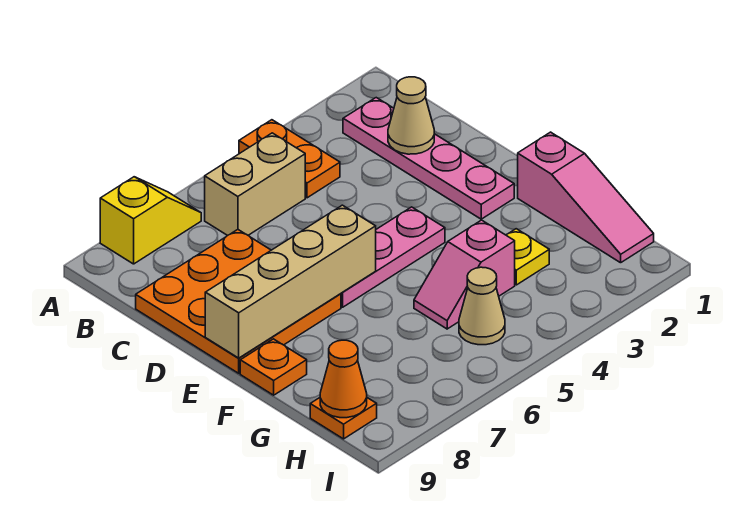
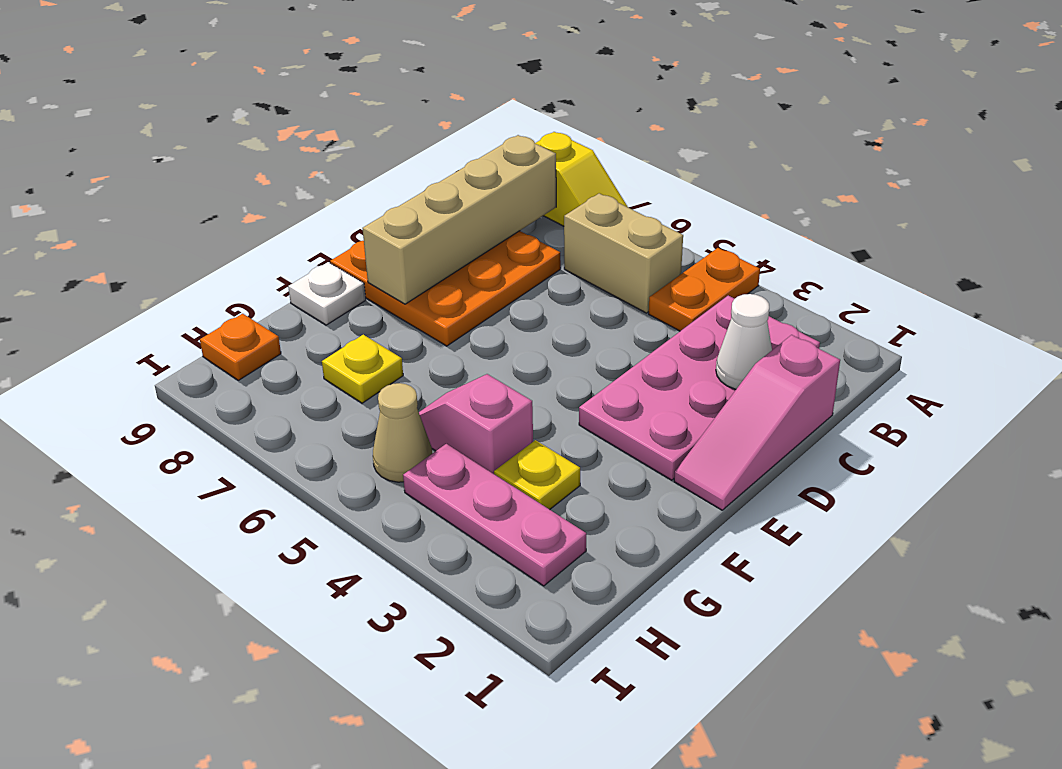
pink plate B2:E2 level 1 -> pink plate B2:E3 level 1
tan cone C2 level 2 -> white cone C2 level 2
pink plate E4:E6 level 1 -> pink plate H2:H4 level 1
tan brick E6:E9 level 2 -> tan brick B8:E8 level 2
pink slope F1:H1 level 1 top F -> pink slope C1:E1 level 1 top C
orange plate F9 level 1 -> white plate F9 level 1
none -> yellow plate G7 level 1
orange cone H9 level 2 -> none

